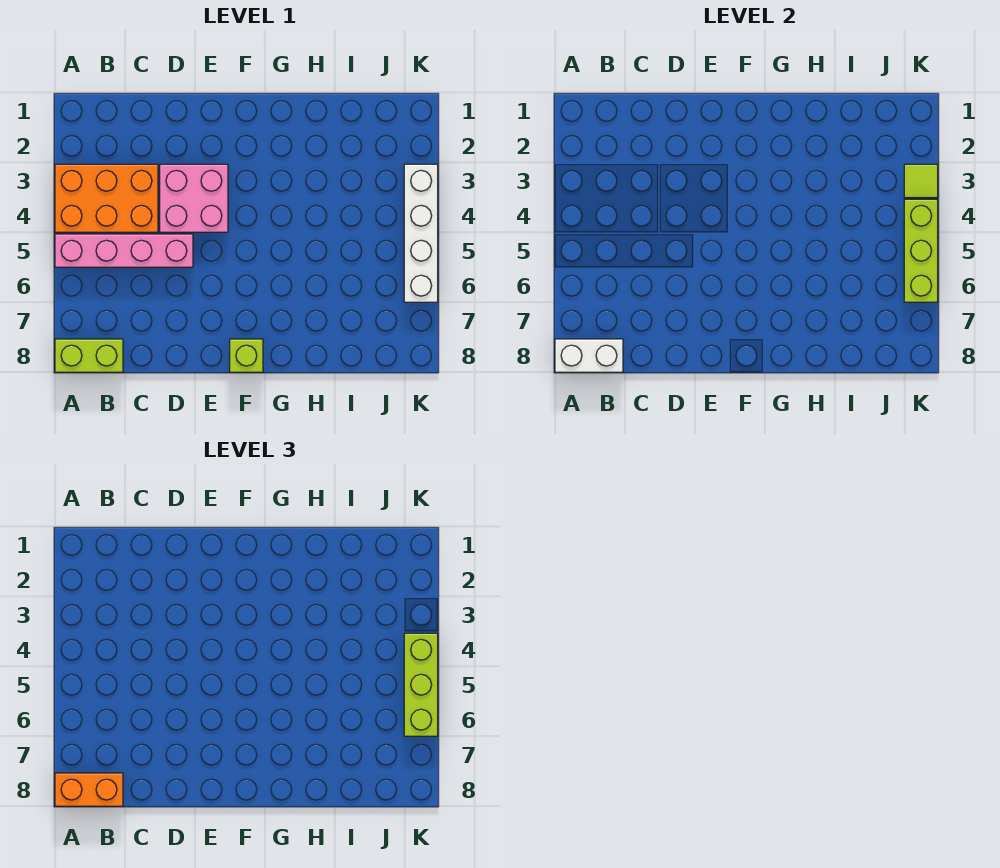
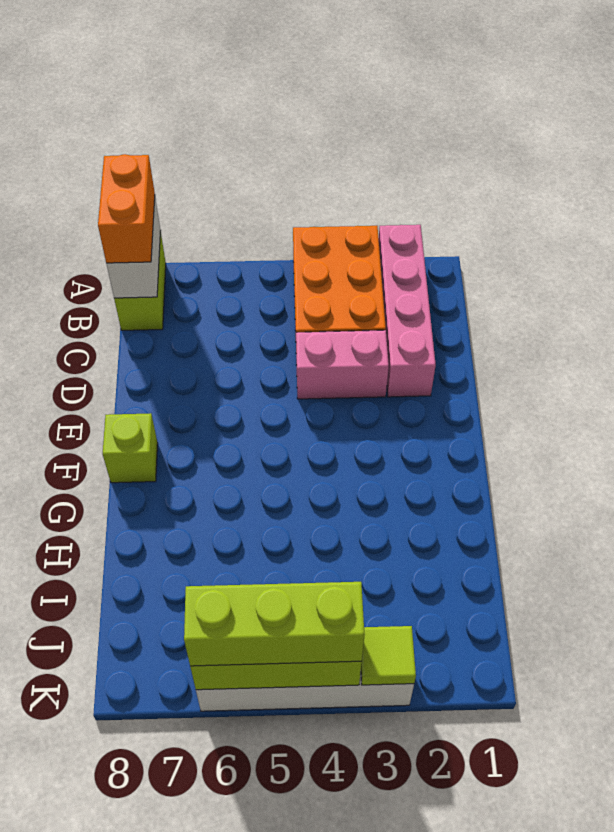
pink brick A5:D5 level 1 -> pink brick A2:D2 level 1
pink brick D3:E4 level 1 -> pink brick D3:D4 level 1

